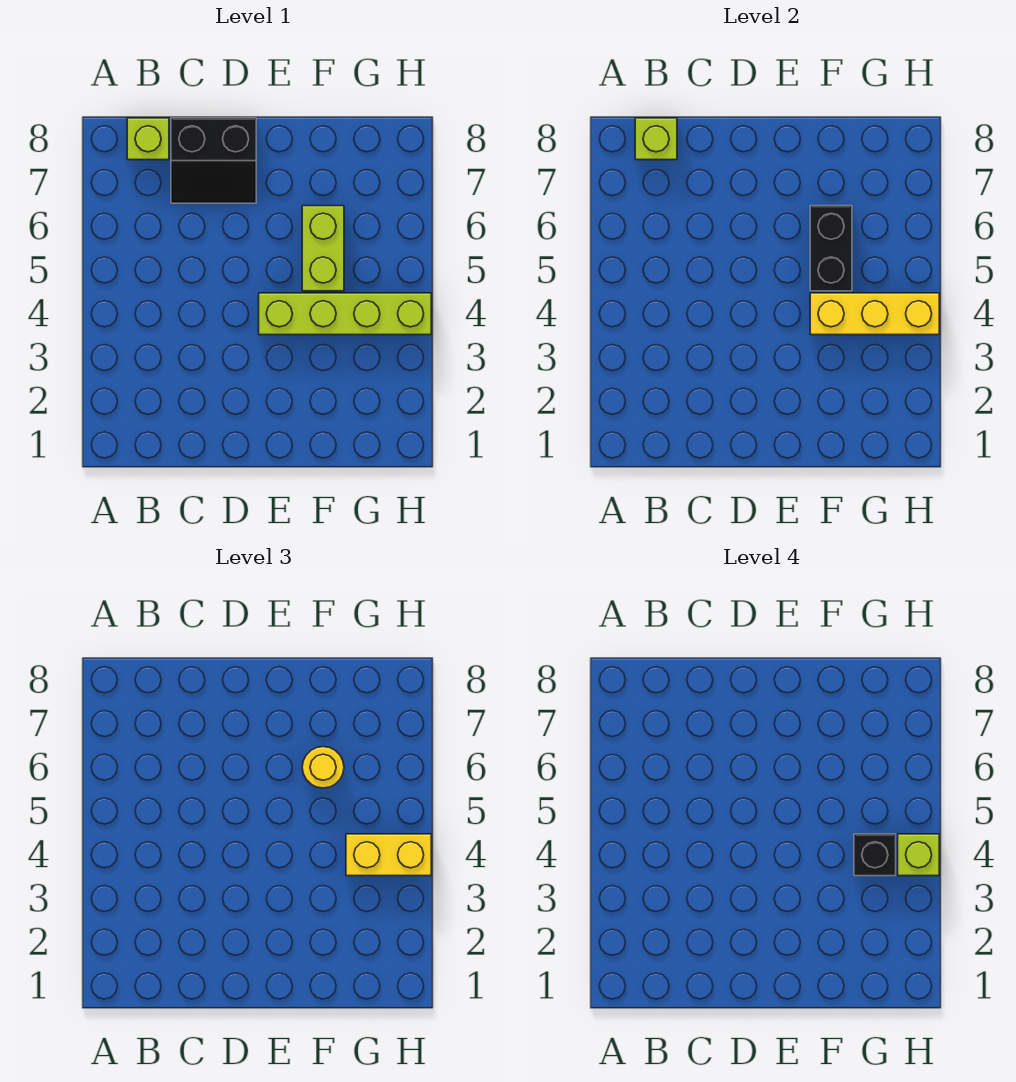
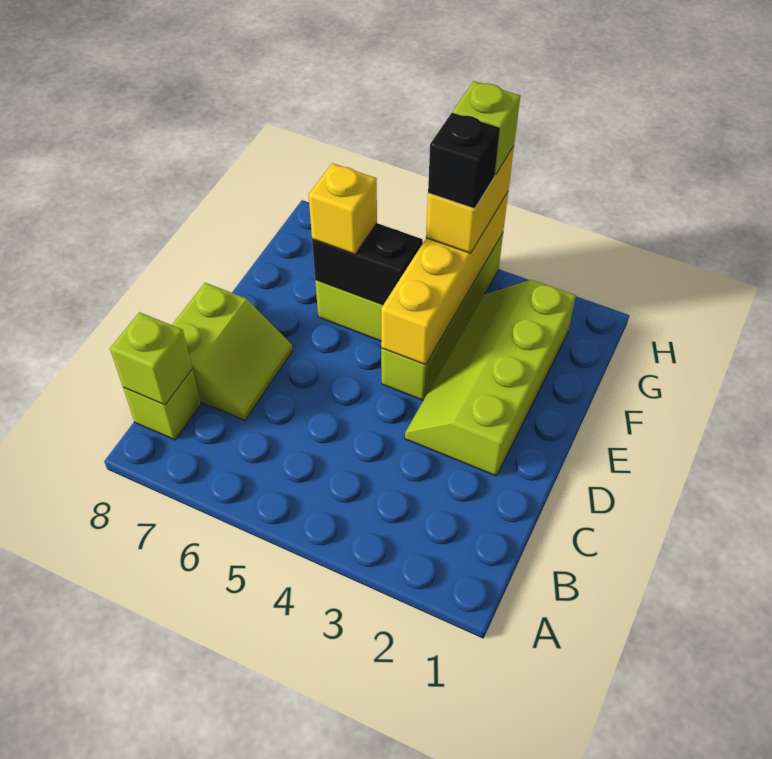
black slope C7:D8 level 1 top 8 -> lime slope C7:D8 level 1 top 8
none -> lime slope D2:G3 level 1 top 2
yellow brick F4:H4 level 2 -> yellow brick E4:H4 level 2
yellow round brick F6 level 3 -> yellow brick F6 level 3

